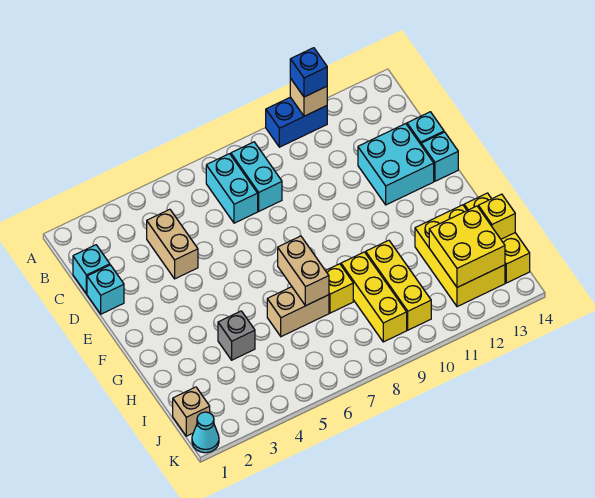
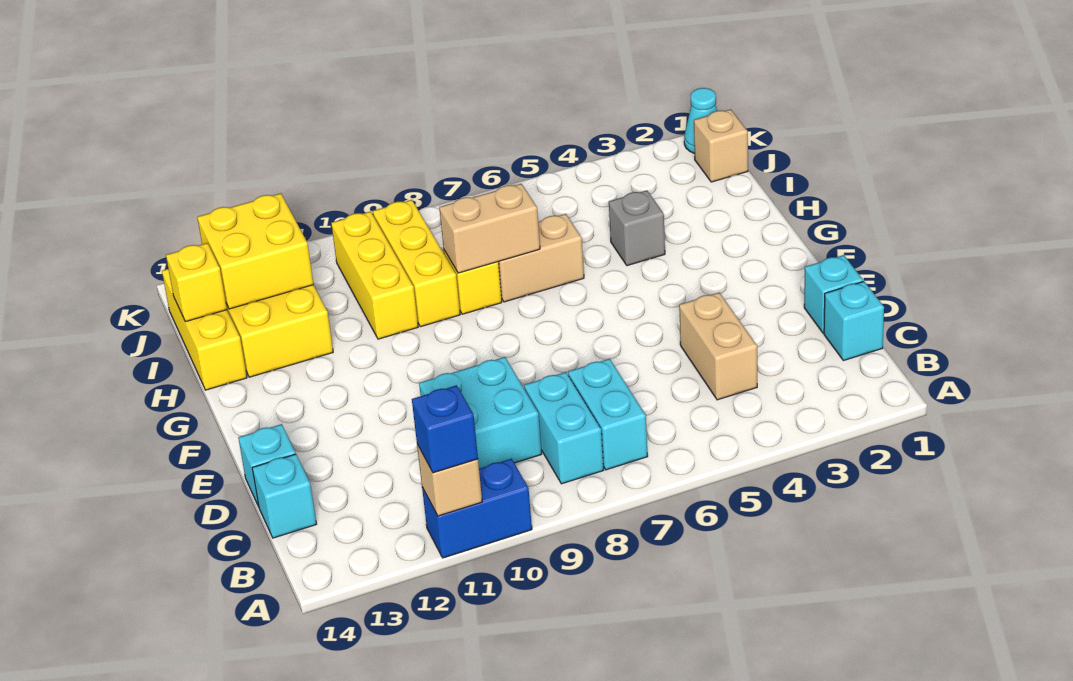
cyan brick D12:E13 level 1 -> cyan brick C9:D10 level 1
cyan brick E14 level 1 -> cyan brick C14 level 1
tan brick G7:H7 level 2 -> tan brick H7:H8 level 2

